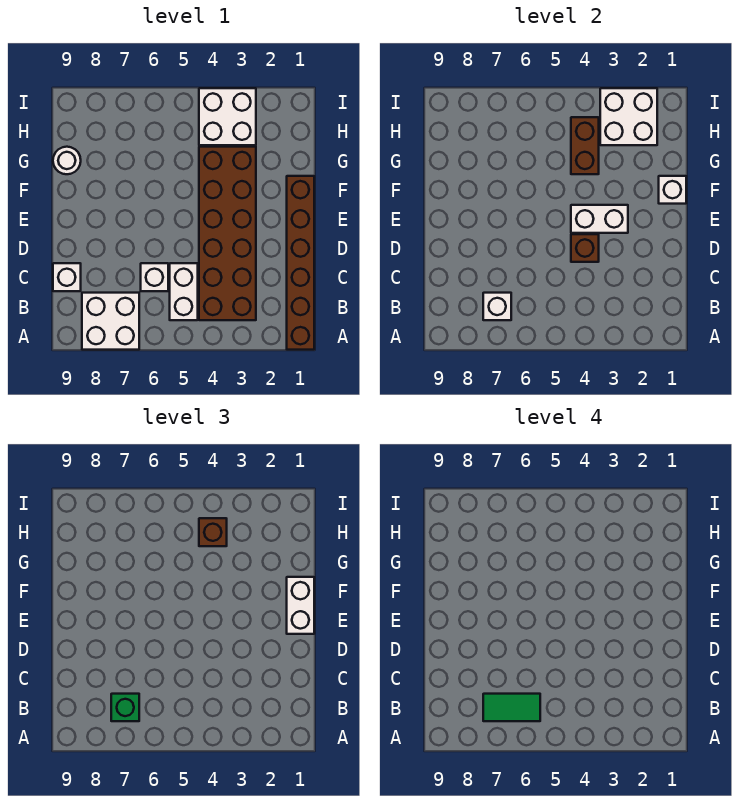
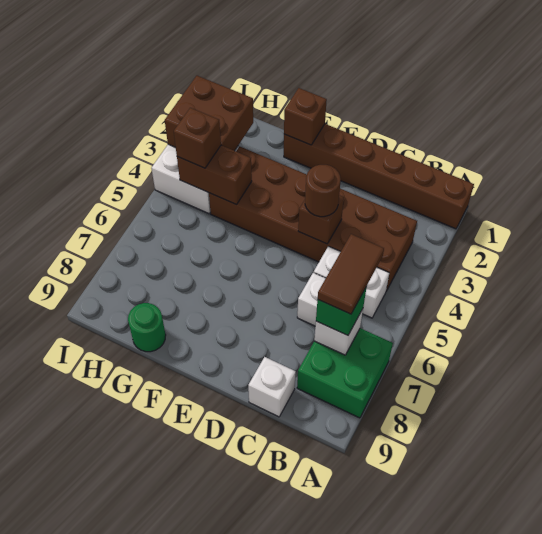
white brick A7:B8 level 1 -> green brick A7:B8 level 1
green tile B6:B7 level 4 -> brown tile B6:B7 level 4
none -> brown round brick D4 level 3
white brick E1:F1 level 3 -> none
white brick E3:E4 level 2 -> none
white brick F1 level 2 -> brown brick F1 level 2
white round brick G9 level 1 -> green round brick G9 level 1
white brick H2:I3 level 2 -> brown brick H2:I3 level 2

